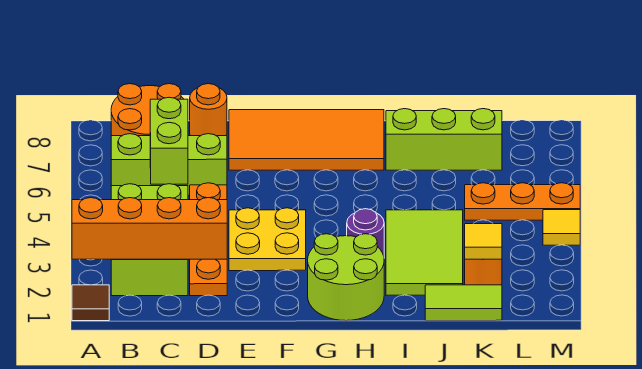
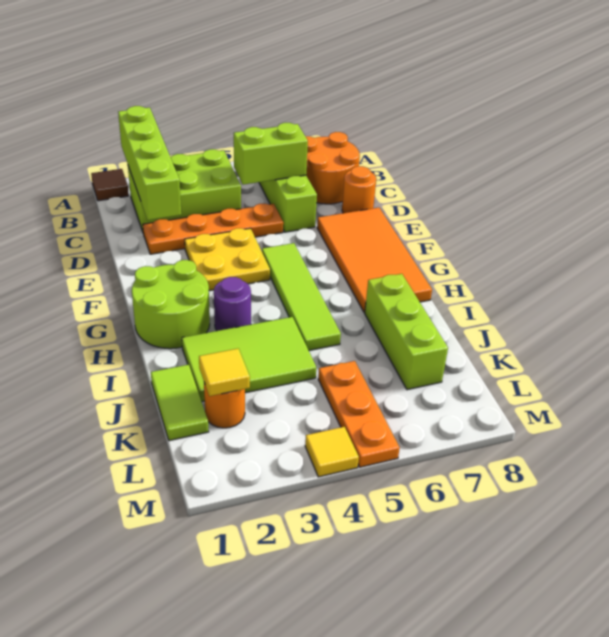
orange brick A2:D2 level 2 -> lime brick A2:D2 level 2
none -> lime tile F5:I5 level 1

